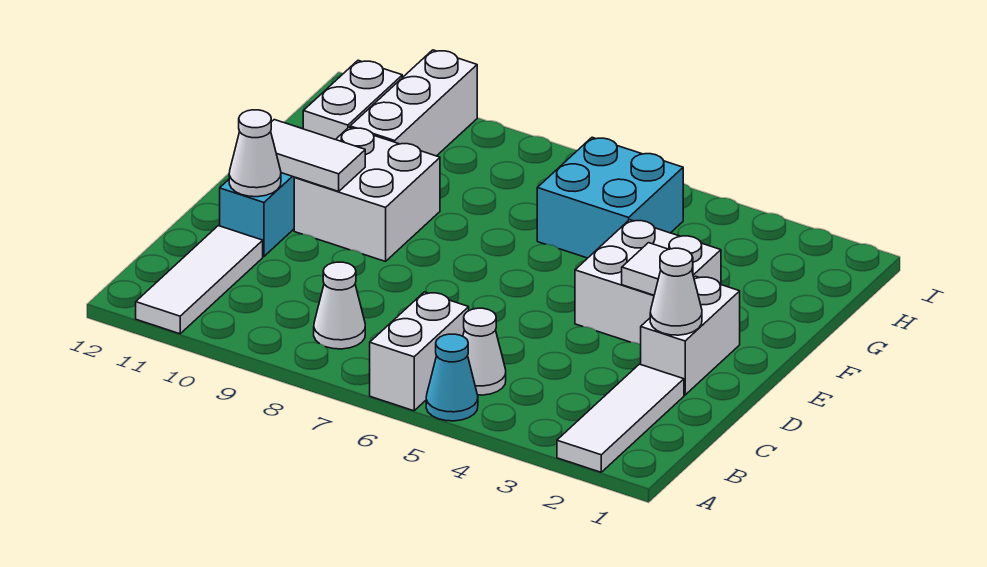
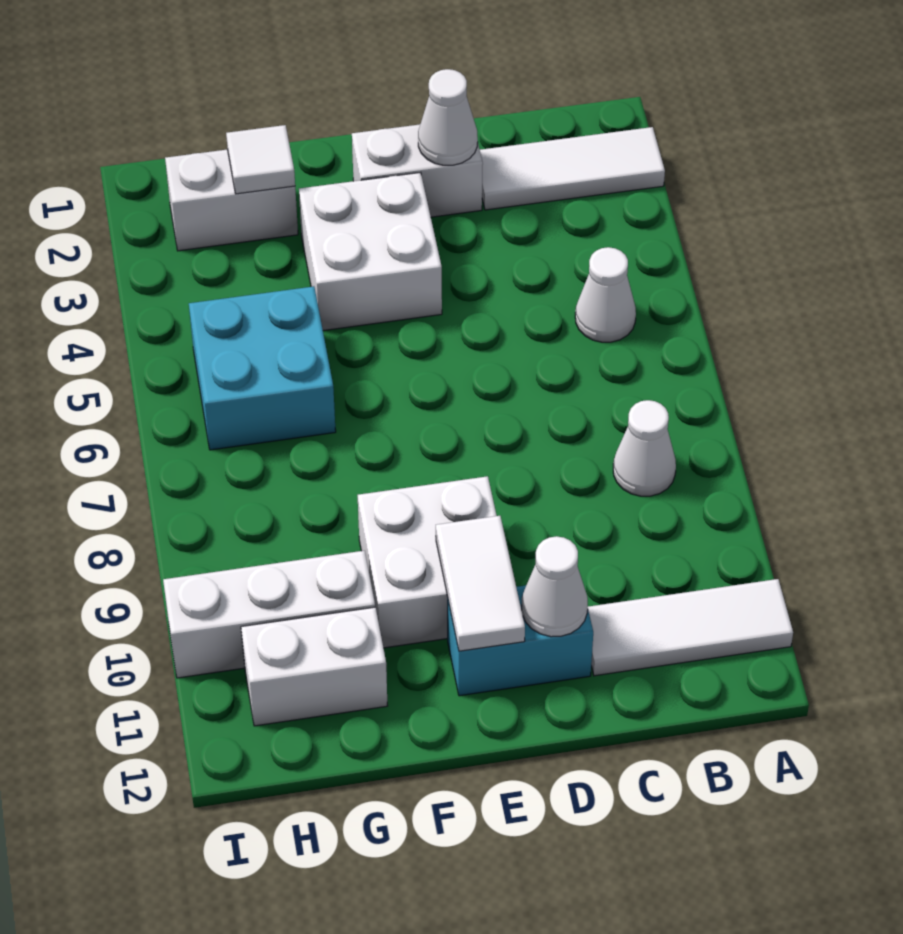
cyan cone A5 level 1 -> none
white brick A6:B6 level 1 -> white brick G2:H2 level 1
white tile E3 level 2 -> white tile G2 level 2

